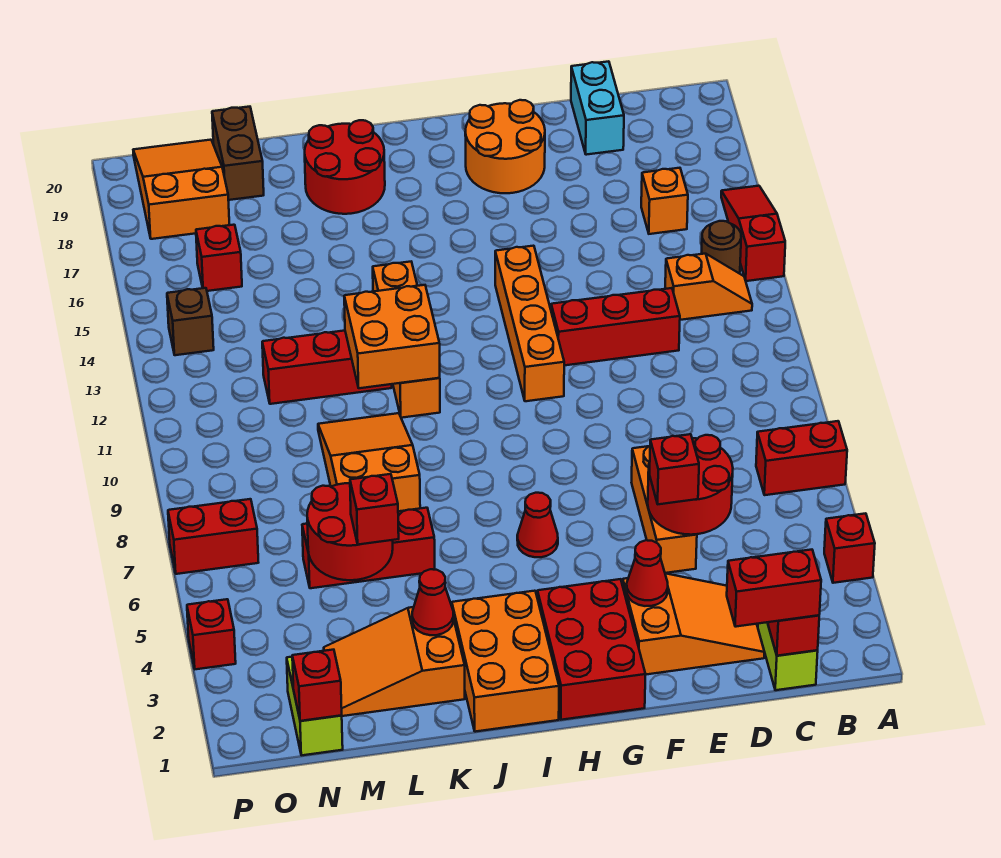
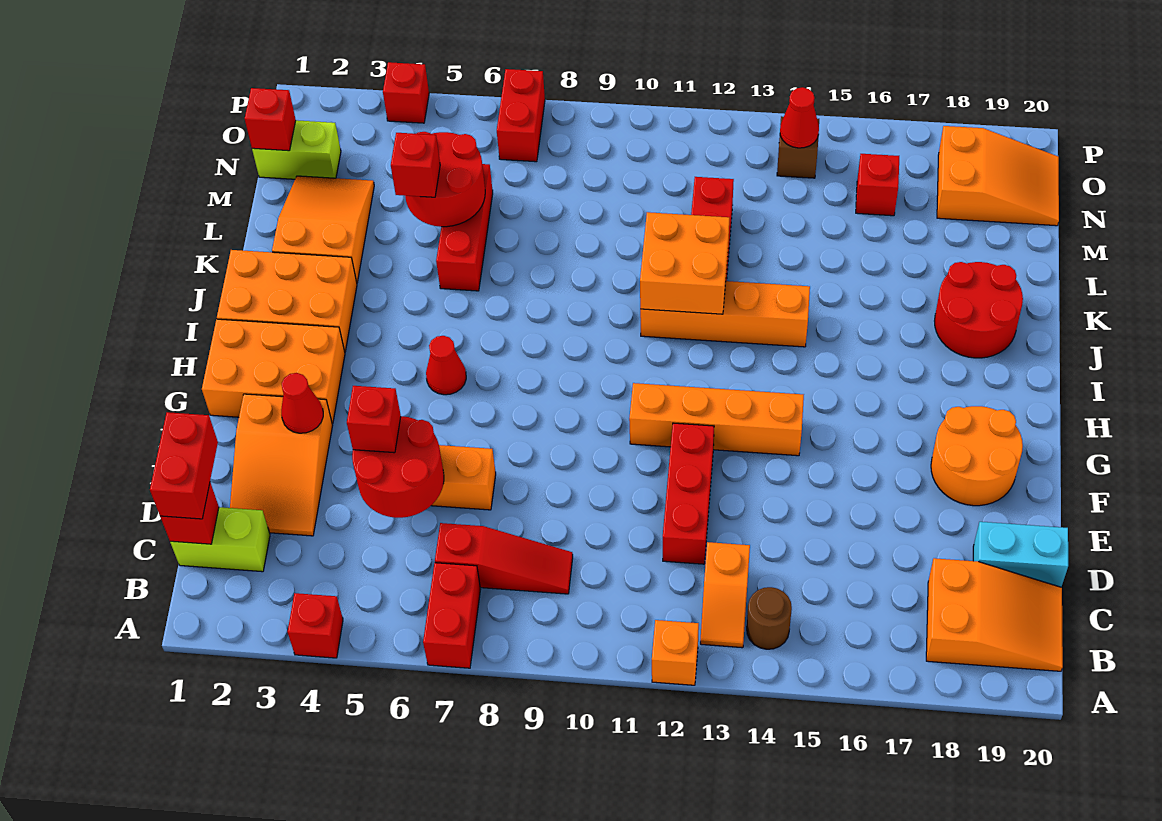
red slope A14:A16 level 1 top 14 -> red slope C7:C9 level 1 top 7
orange brick C16 level 1 -> orange brick A12 level 1
red brick G1:H3 level 1 -> orange brick G1:H3 level 1
red cone K3 level 2 -> red cone O14 level 2
orange slope K8:L10 level 1 top 8 -> orange slope B18:C20 level 1 top 18
brown brick M19:M20 level 1 -> none

